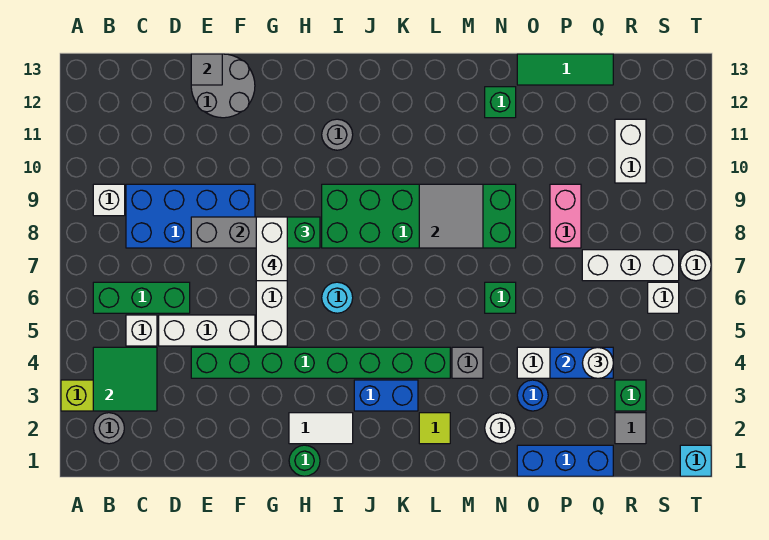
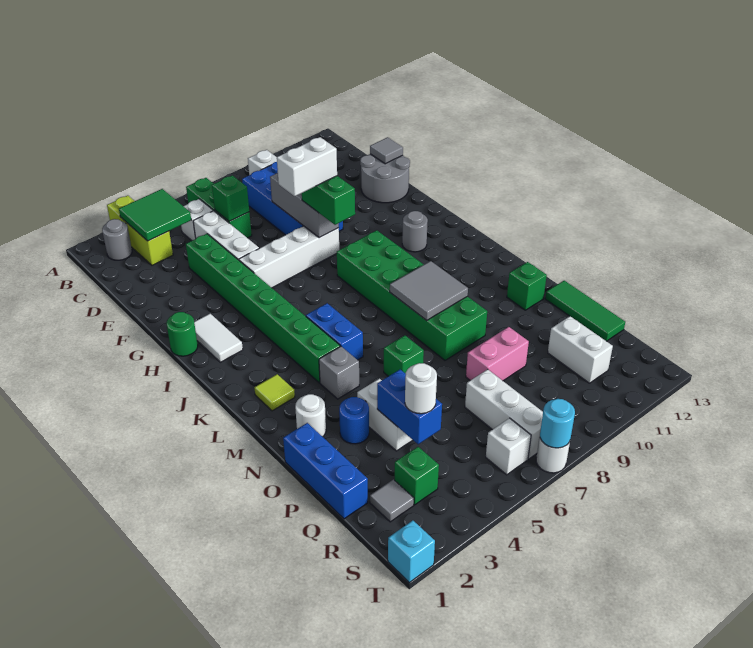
none -> green brick D6 level 2
cyan round brick I6 level 1 -> cyan round brick T7 level 2
blue brick J3:K3 level 1 -> blue brick K5:L5 level 1
white brick R10:R11 level 1 -> white brick Q11:R11 level 1

